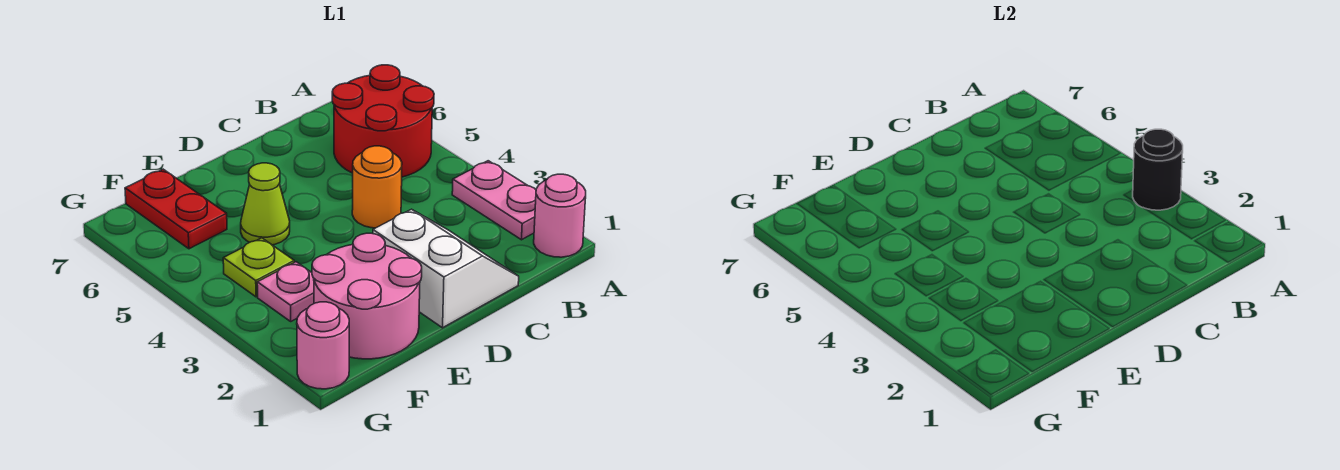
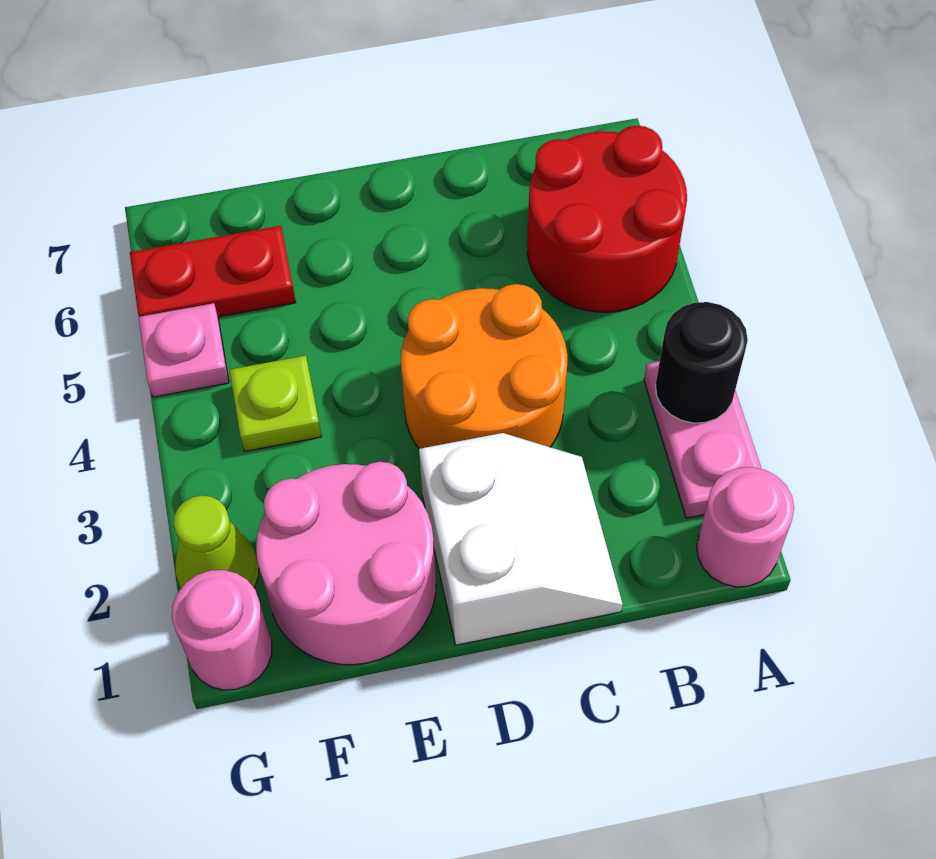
orange round brick C4 level 1 -> orange round brick C3:D4 level 1
lime cone E5 level 1 -> lime cone G2 level 1
pink plate F3 level 1 -> pink plate G5 level 1
red plate F6:F7 level 1 -> red plate F6:G6 level 1

